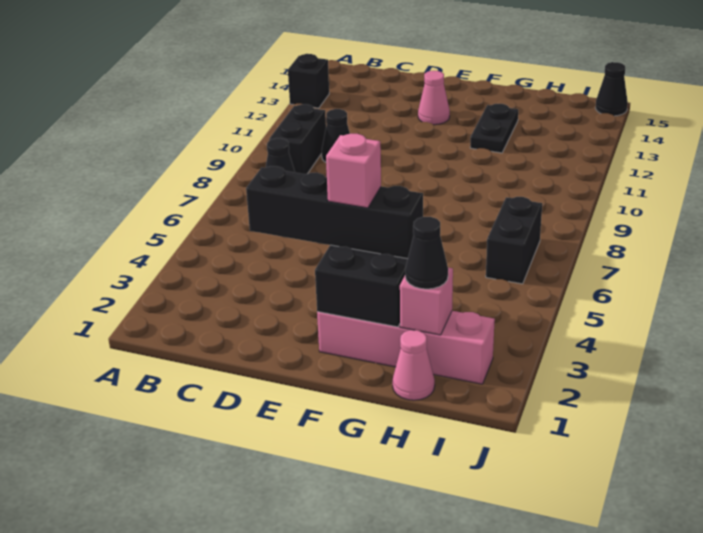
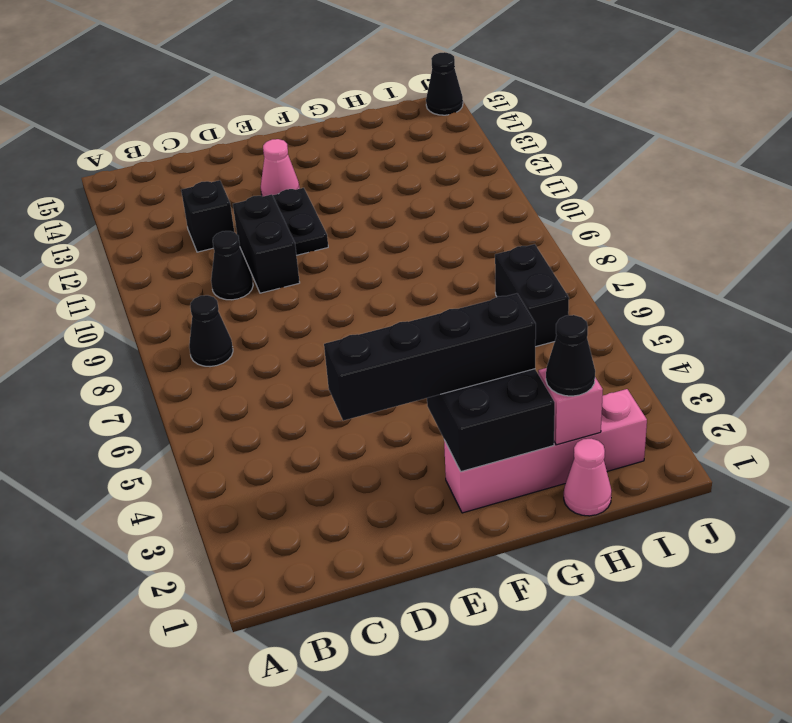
black brick A13 level 1 -> black brick C12 level 1
black brick B9:B10 level 1 -> black brick D10:D11 level 1
pink brick F3 level 4 -> none
black plate G12:G13 level 1 -> black plate E11:E12 level 1

